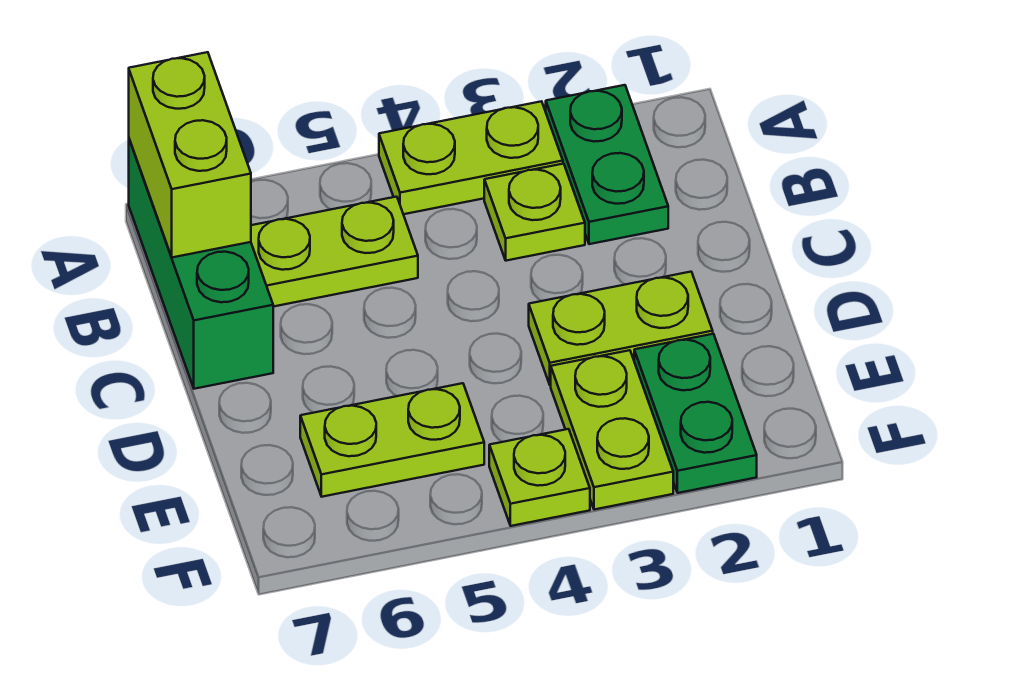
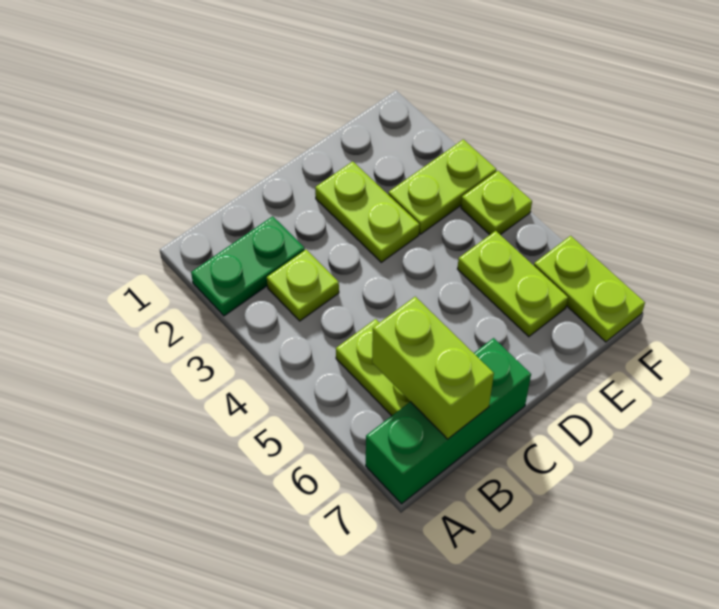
lime plate A3:A4 level 1 -> lime plate F6:F7 level 1
lime brick A7:B7 level 2 -> lime brick B6:B7 level 2
green plate E2:F2 level 1 -> none

